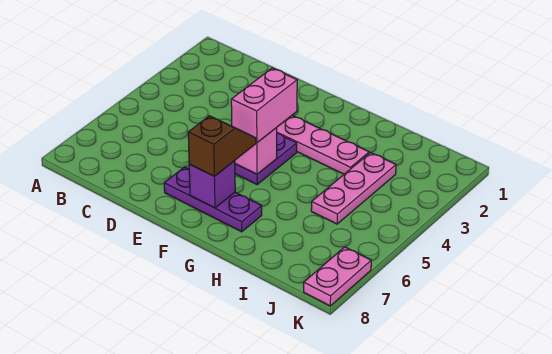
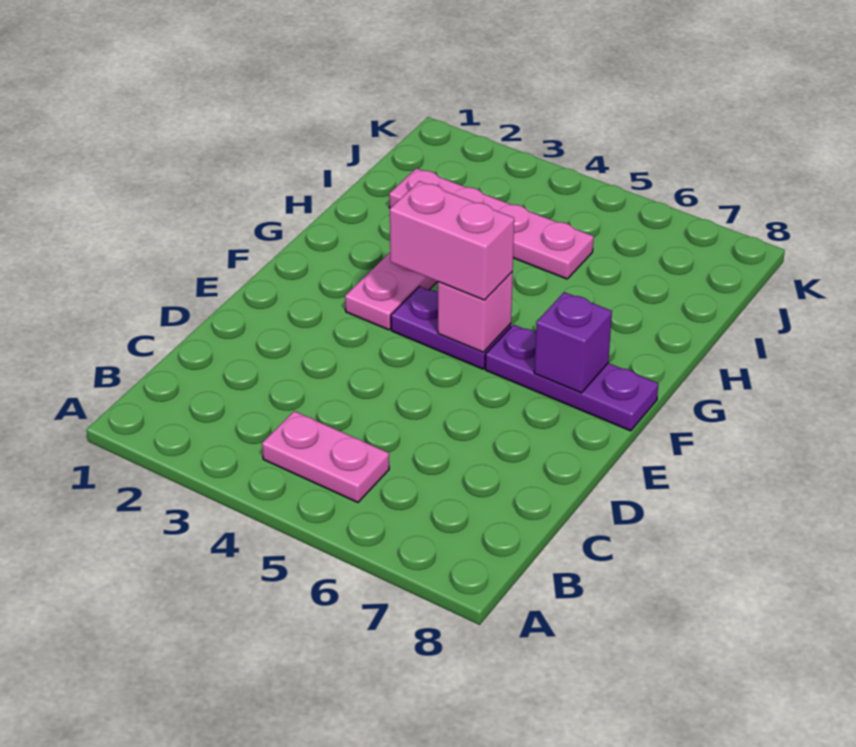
purple plate E7:G7 level 1 -> purple plate F6:F8 level 1
brown slope F6:F7 level 3 top 7 -> none
pink plate I3:I5 level 1 -> pink plate I2:I5 level 1
pink plate K7:K8 level 1 -> pink plate B4:B5 level 1

